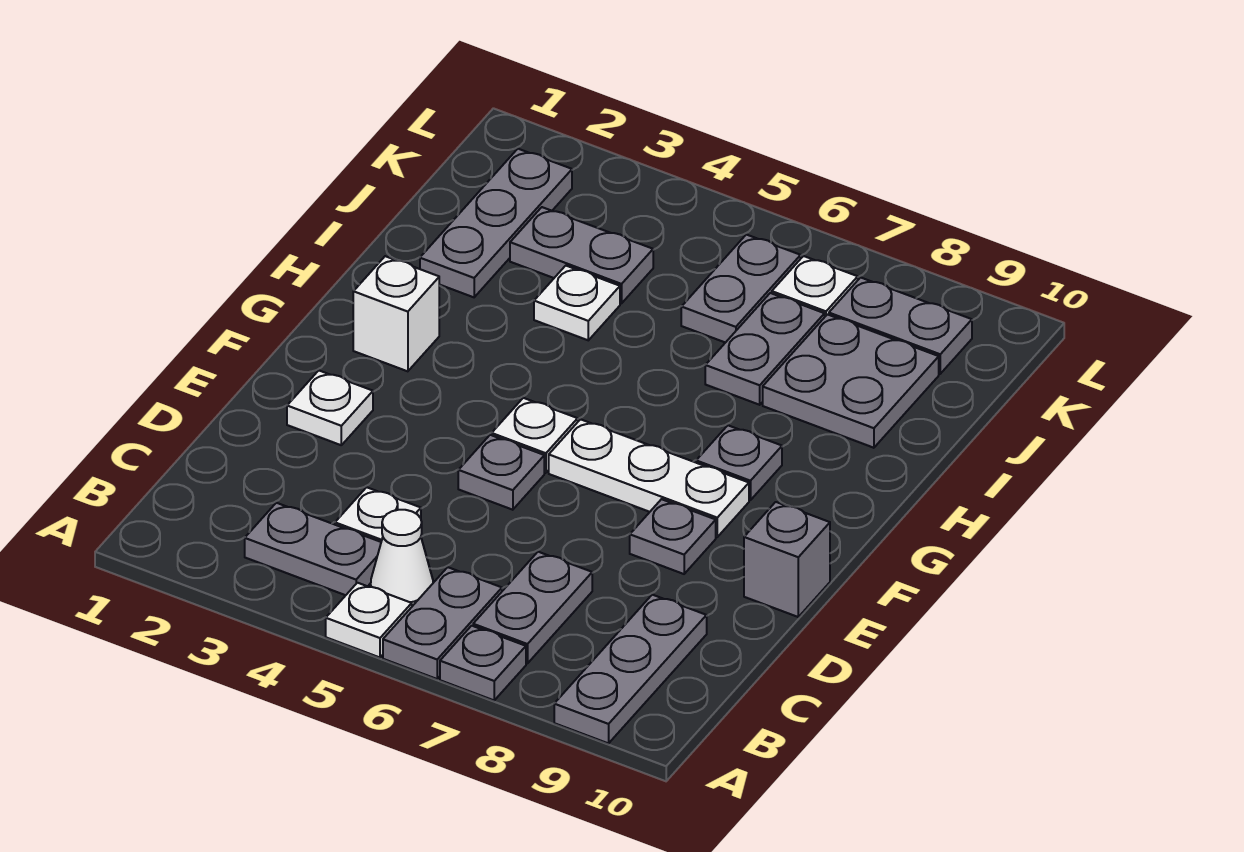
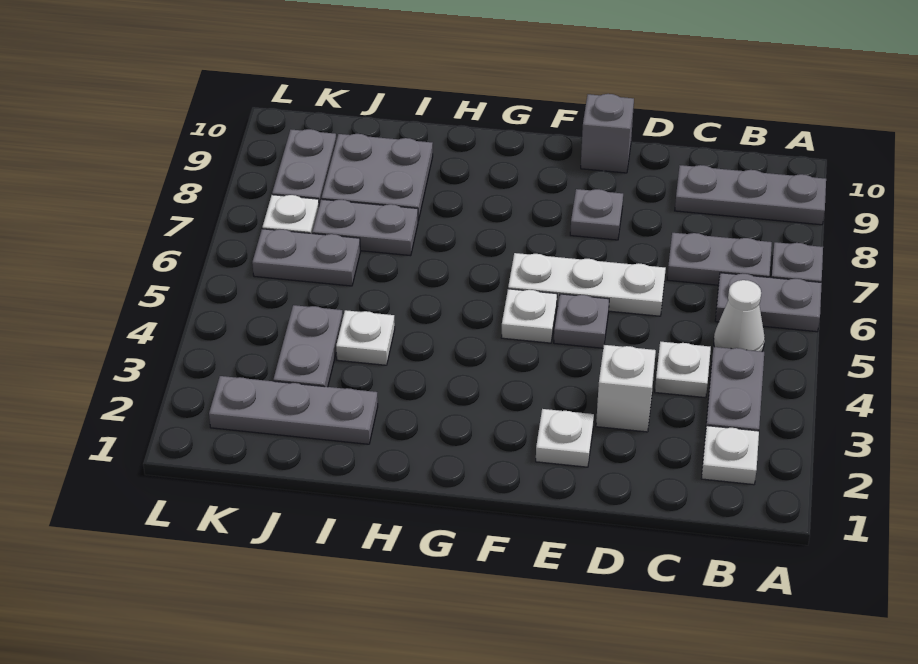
white plate A5 level 1 -> white plate B2 level 1
white plate F6:F8 level 1 -> white plate D6:F6 level 1
white brick G2 level 1 -> white brick D3 level 1
grey plate G8 level 1 -> none

